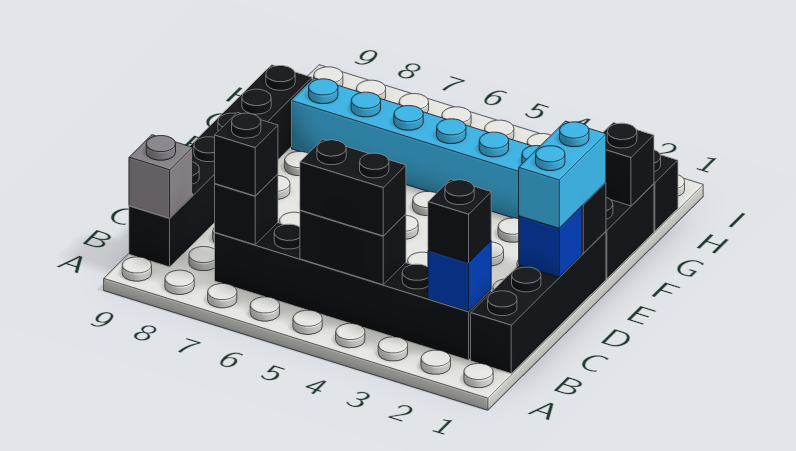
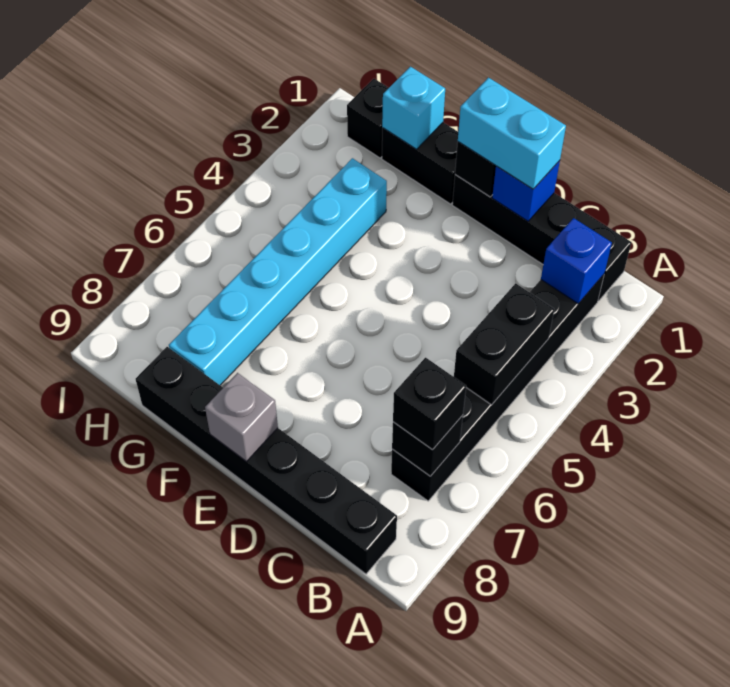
black brick B2 level 3 -> none
black brick B4:B5 level 3 -> none
grey brick B9 level 2 -> grey brick E9 level 2
black brick G1 level 2 -> cyan brick G1 level 2

